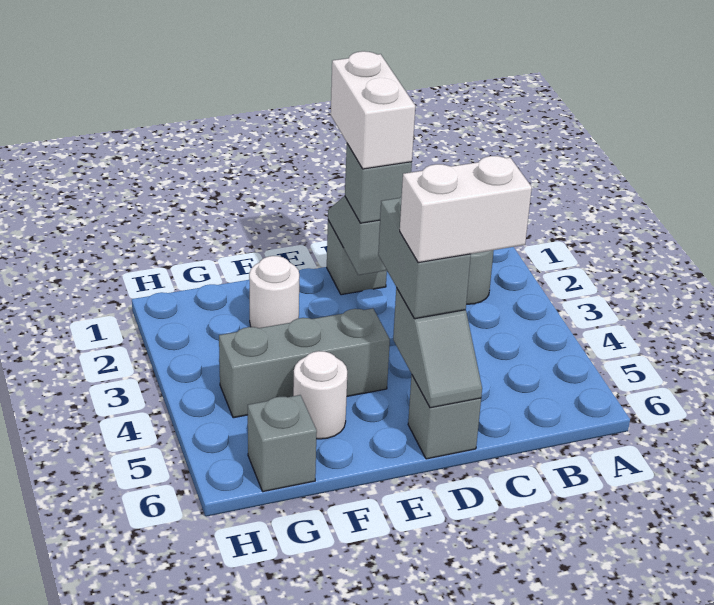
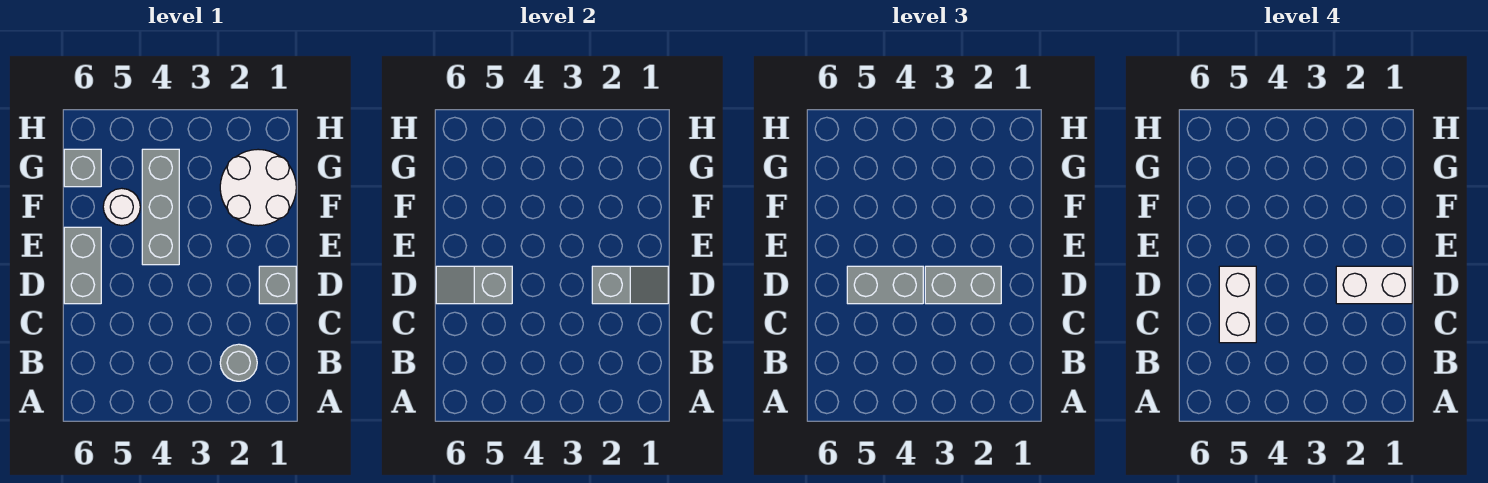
grey brick D2 level 3 -> grey brick D2:D3 level 3
grey brick D6 level 1 -> grey brick D6:E6 level 1
white round brick F2 level 1 -> white round brick F1:G2 level 1

